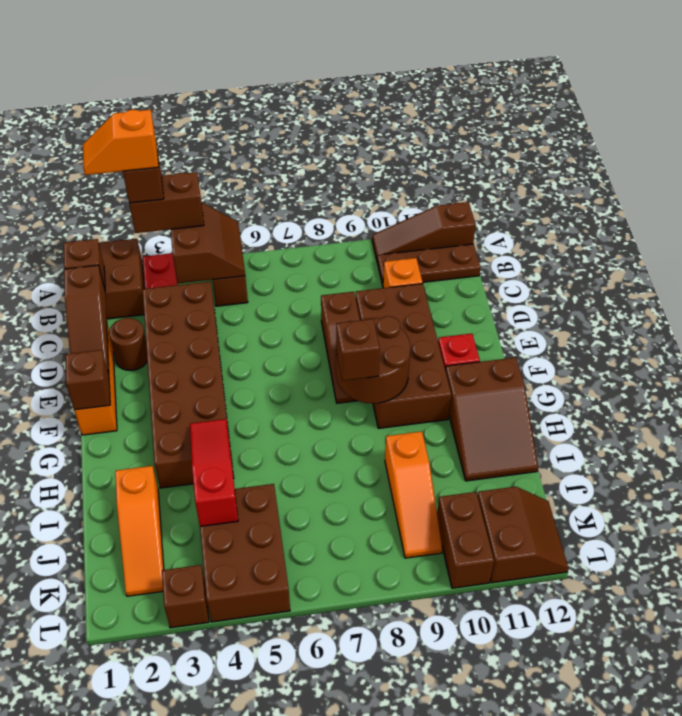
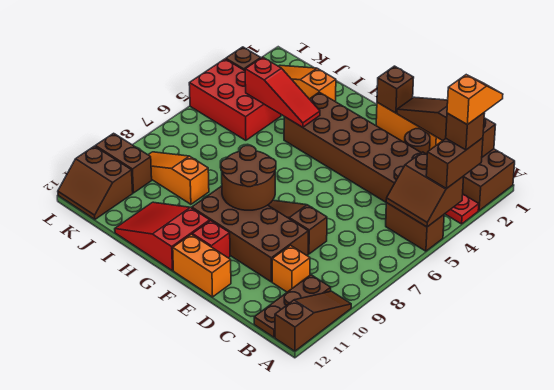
none -> orange brick E12:F12 level 1
brown brick G8 level 3 -> none
brown slope G11:I12 level 1 top G -> red slope G11:I12 level 1 top G
brown brick J4:L5 level 1 -> red brick J4:L5 level 1

